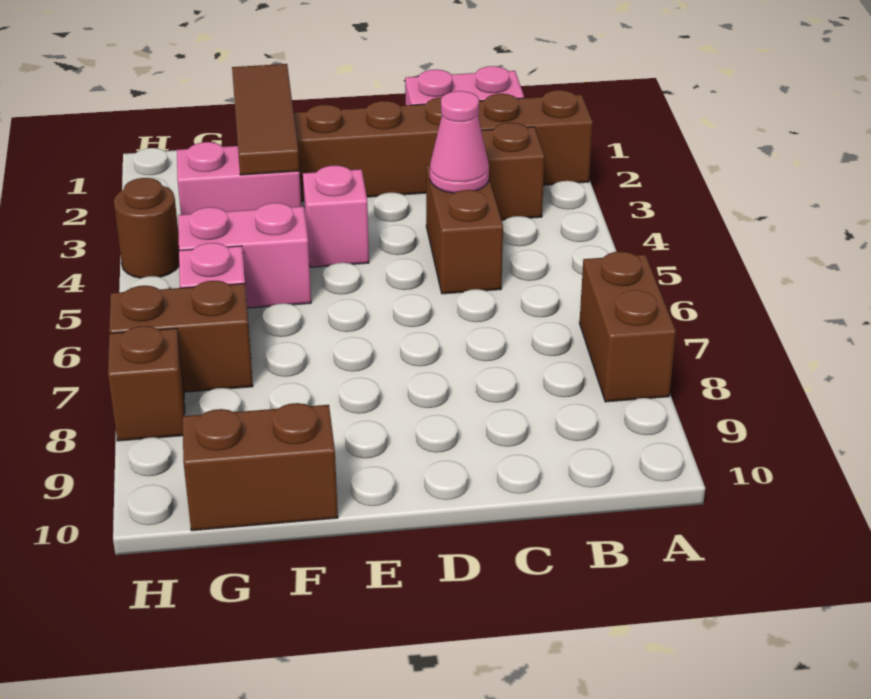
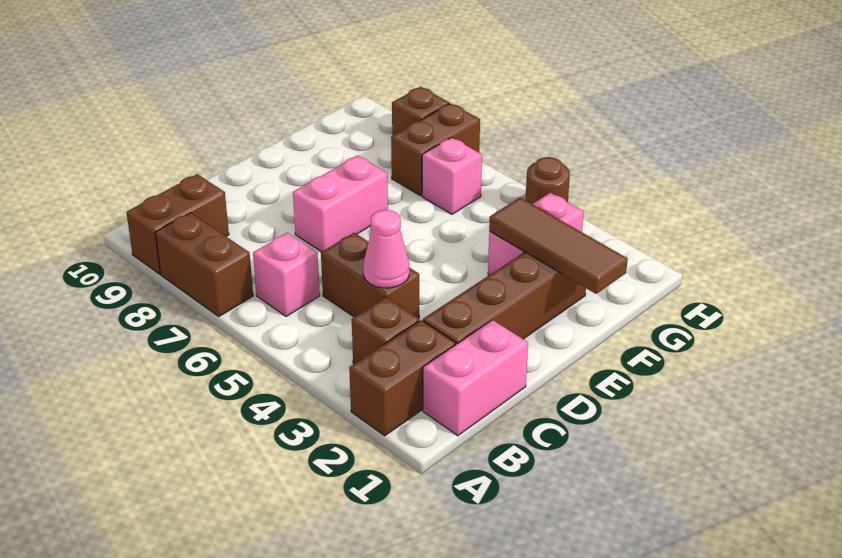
pink brick E4 level 1 -> pink brick B6 level 1
pink brick F5:G5 level 1 -> pink brick D7:E7 level 1
brown brick F10:G10 level 1 -> brown brick A9:B9 level 1

